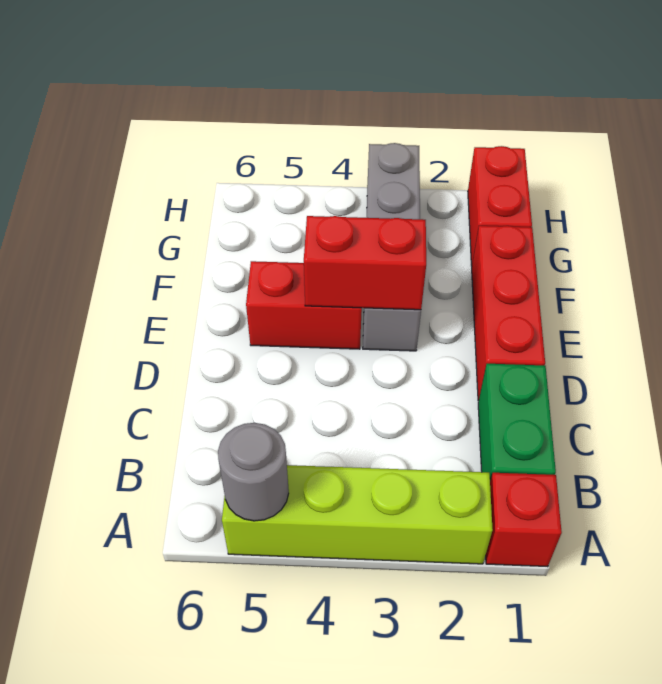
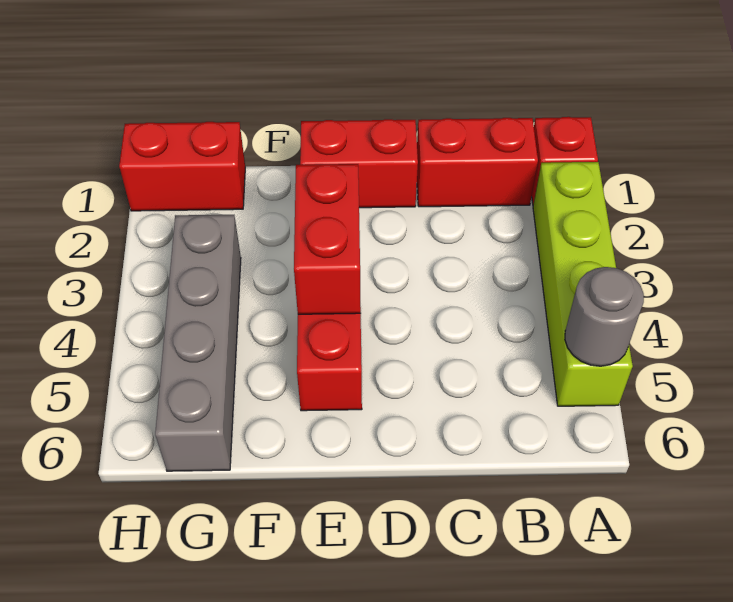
green brick B1:C1 level 1 -> red brick B1:C1 level 1
red brick D1:F1 level 1 -> red brick D1:E1 level 1
grey brick E3:H3 level 1 -> grey brick G3:G6 level 1

